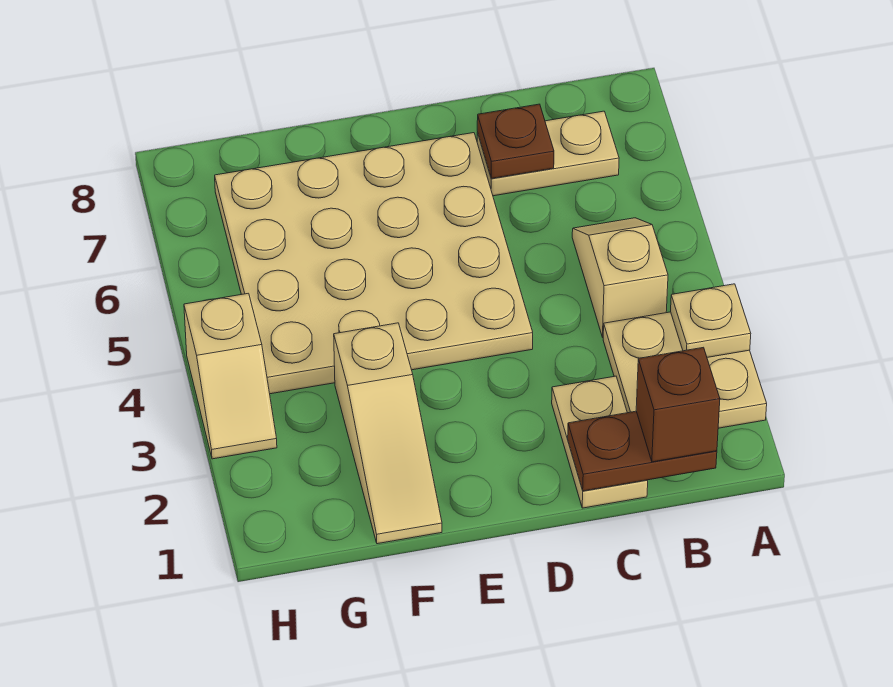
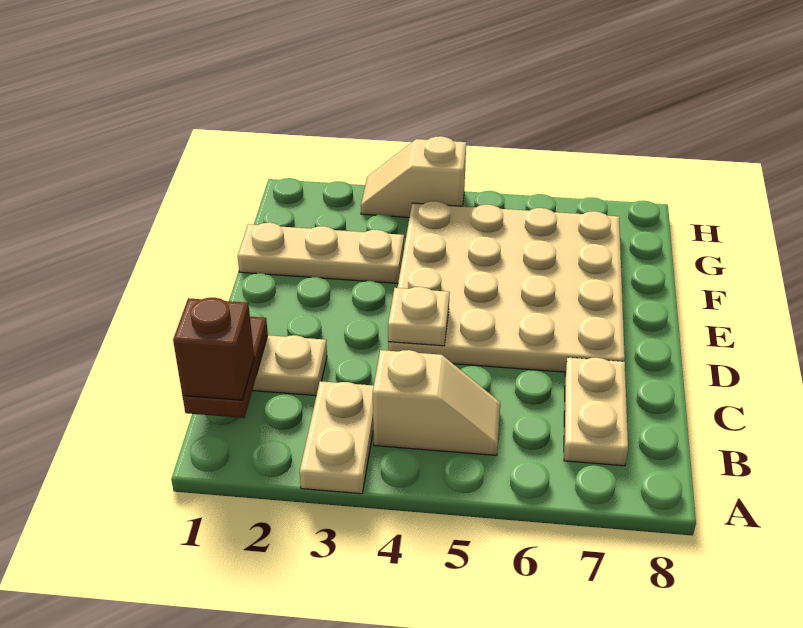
tan plate A2:B3 level 1 -> tan plate A3:B3 level 1
tan plate A3 level 2 -> tan plate D4 level 2
brown plate C7 level 2 -> none
tan slope F1:F3 level 1 top 3 -> tan plate F1:F3 level 1

